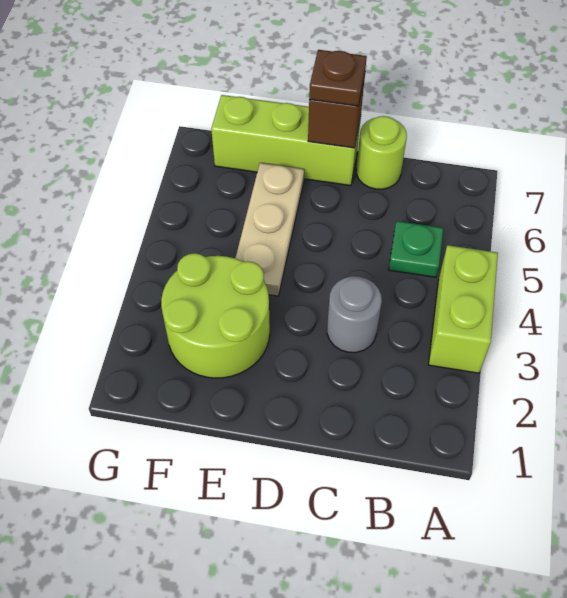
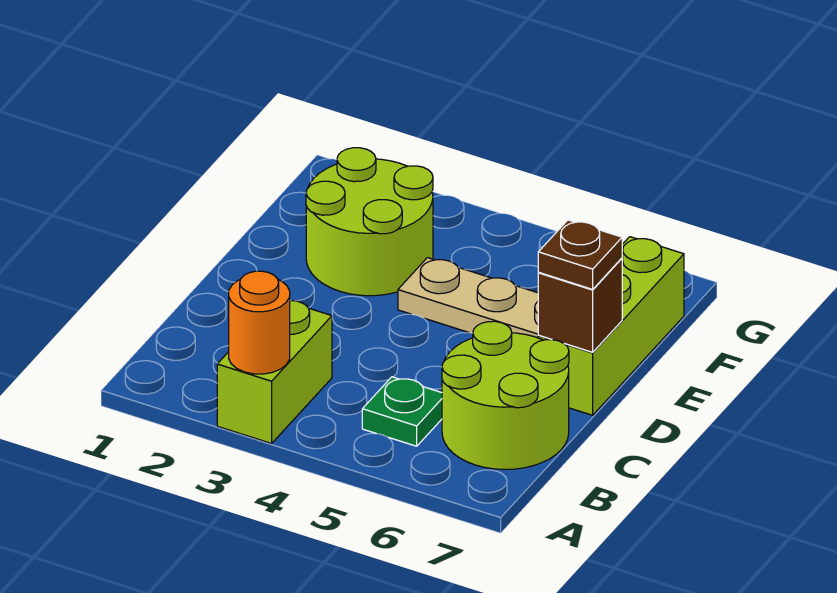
lime brick A3:A4 level 1 -> lime brick A3:B3 level 1
none -> orange round brick A3 level 2
grey round brick C3 level 1 -> none
lime round brick C7 level 1 -> lime round brick B6:C7 level 1

